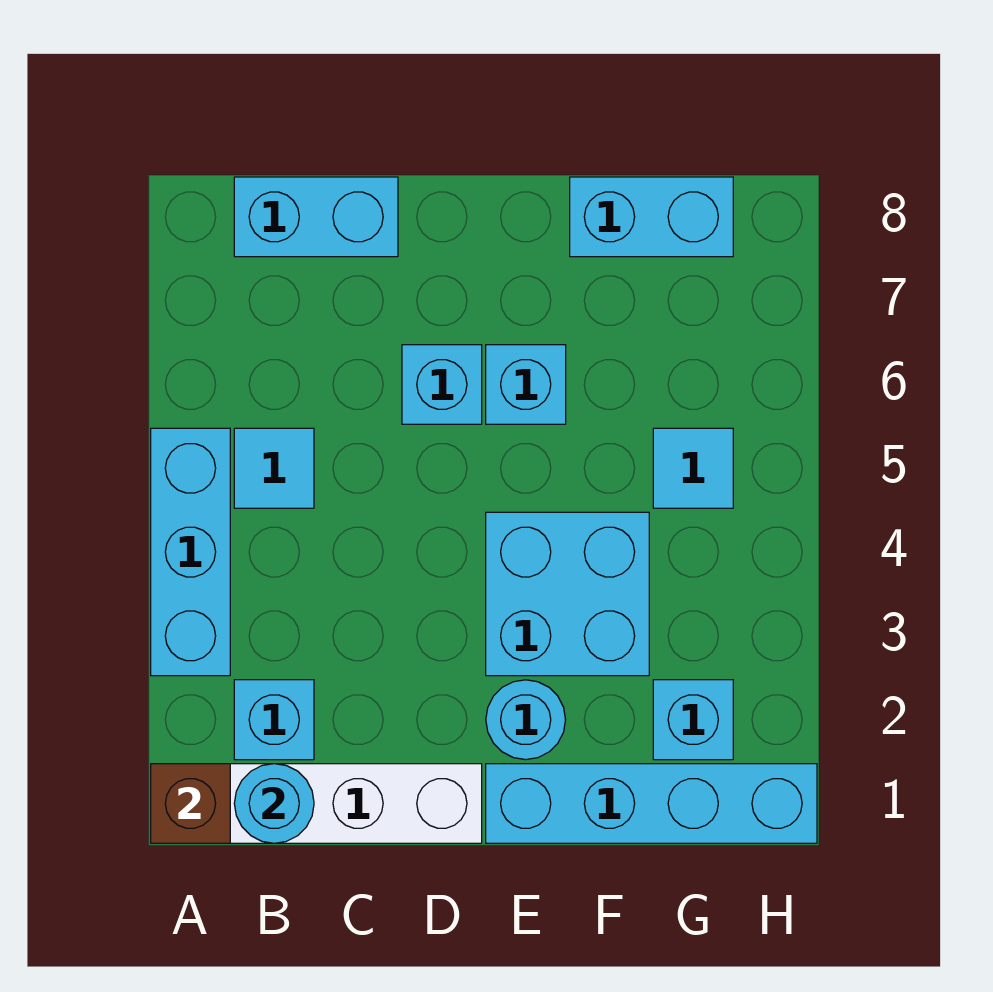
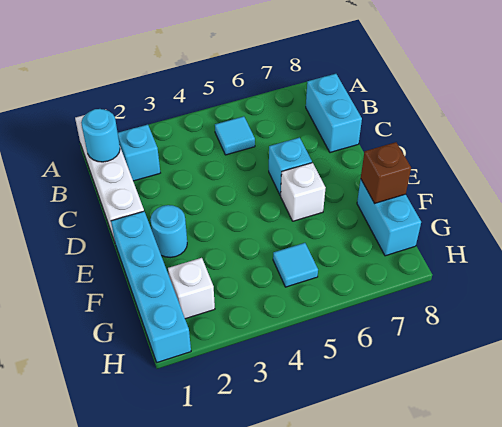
brown brick A1 level 2 -> brown brick F8 level 2
cyan brick A3:A5 level 1 -> none
cyan brick E3:F4 level 1 -> none
cyan brick E6 level 1 -> white brick E6 level 1
cyan brick G2 level 1 -> white brick G2 level 1

